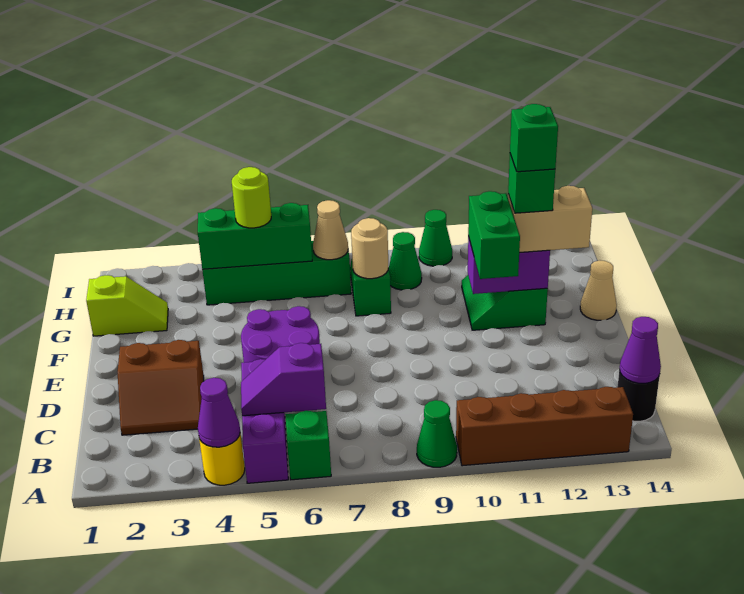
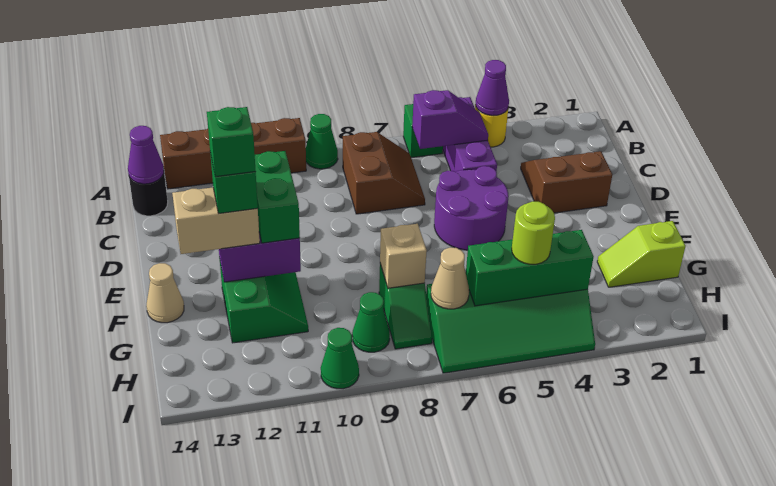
none -> brown slope B7:C8 level 1 top 8
tan round brick G8 level 2 -> tan brick G8 level 2

